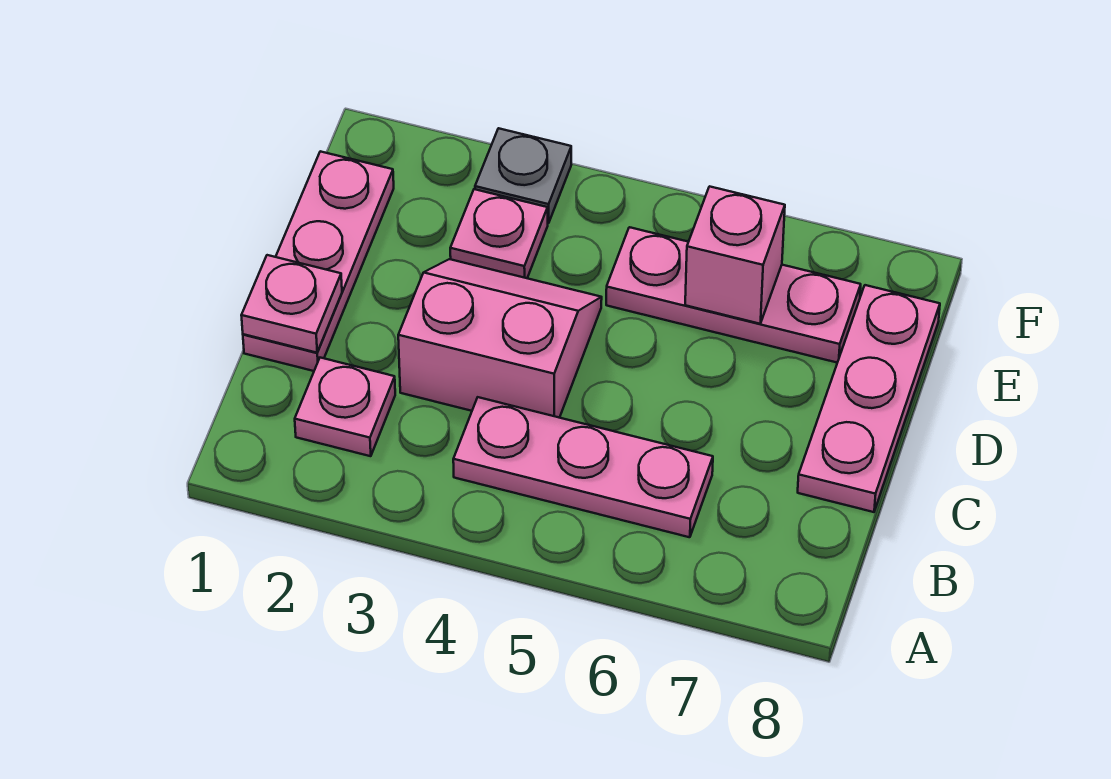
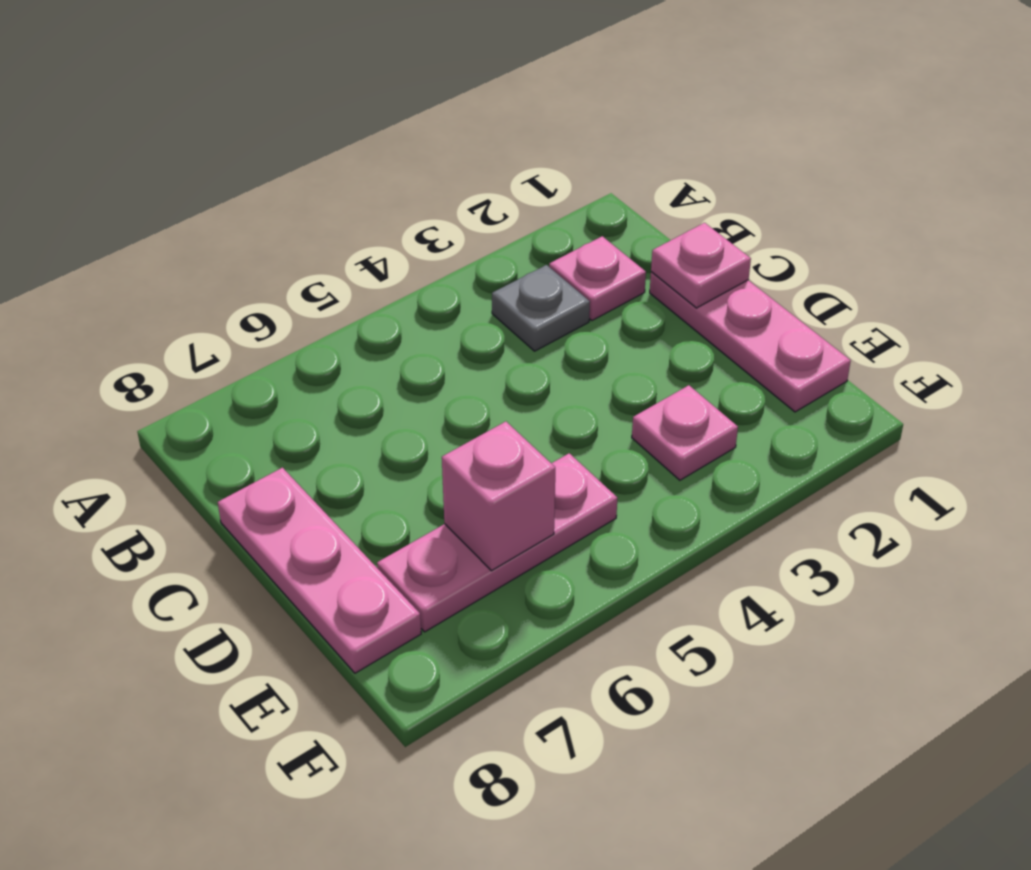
pink plate B4:B6 level 1 -> none
pink slope C3:D4 level 1 top C -> none
grey plate F3 level 1 -> grey plate B3 level 1

